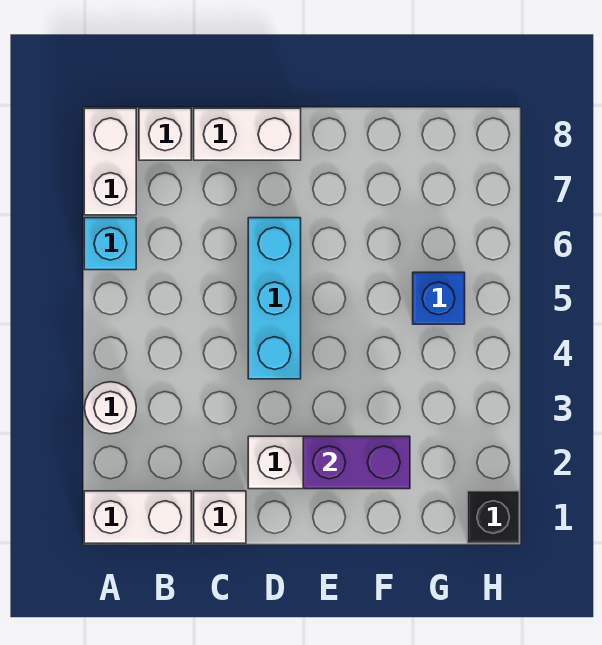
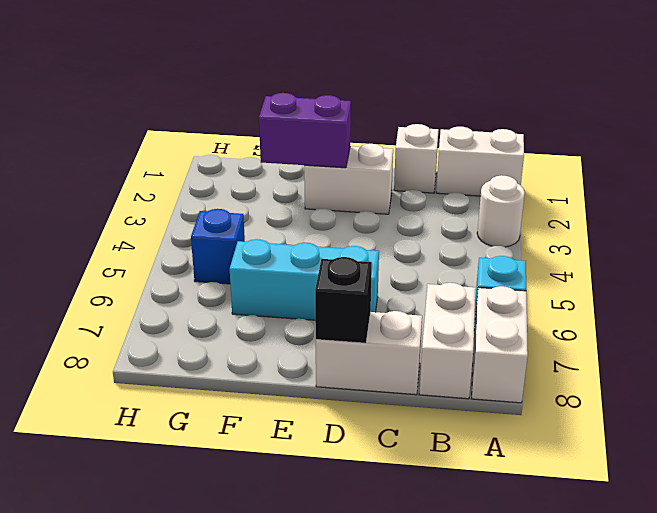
white brick B8 level 1 -> white brick B7:B8 level 1
cyan brick D4:D6 level 1 -> cyan brick D6:F6 level 1
black brick H1 level 1 -> black brick D8 level 2

